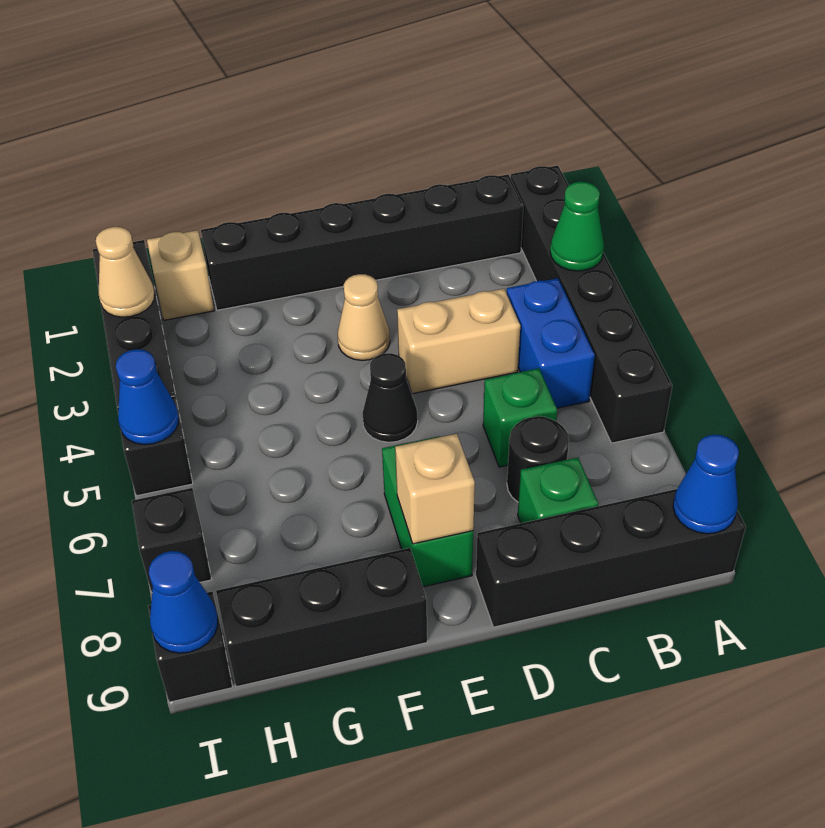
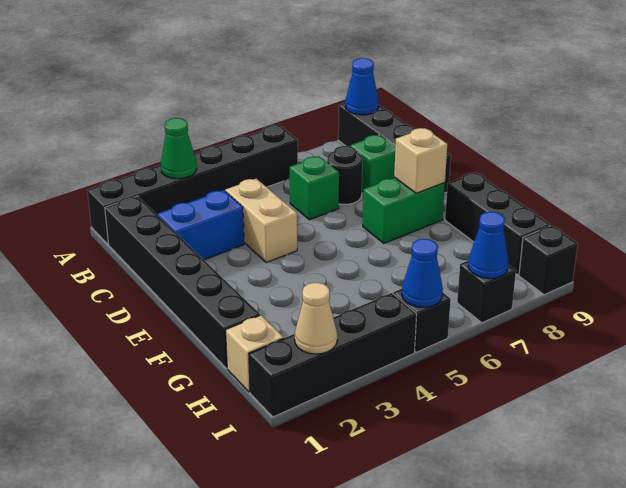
blue brick B4:B5 level 1 -> blue brick C2:C3 level 1
tan cone E3 level 1 -> none
black cone E5 level 1 -> none
blue cone I9 level 2 -> blue cone I7 level 2

